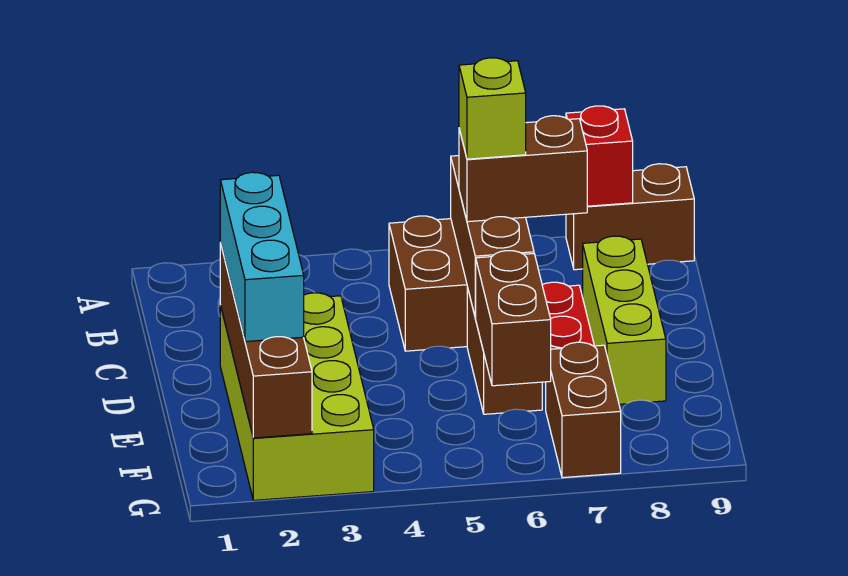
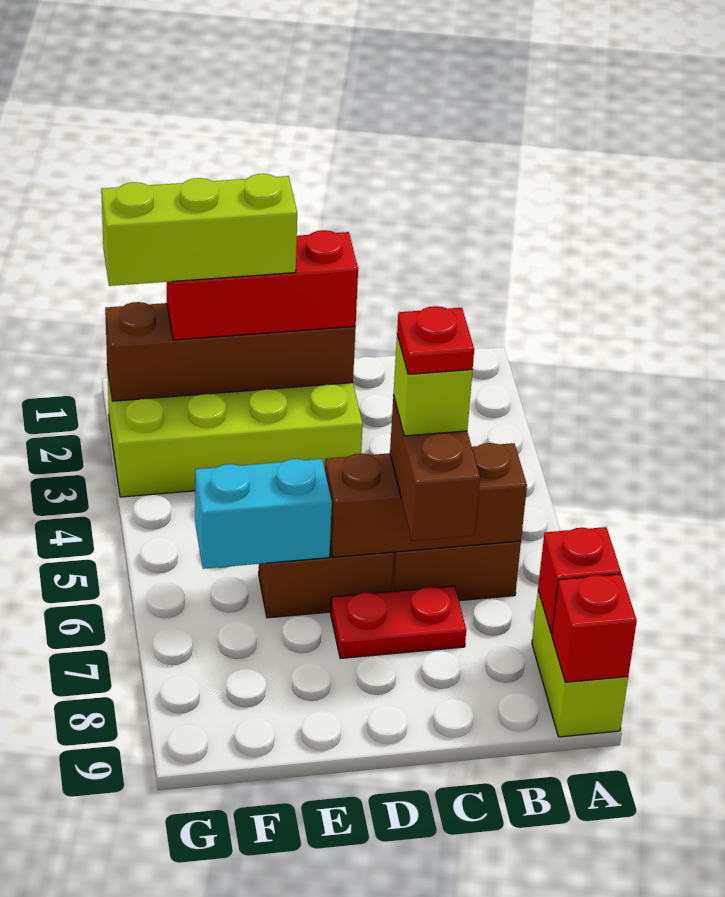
brown brick A8:A9 level 1 -> lime brick A8:A9 level 1
none -> red brick A9 level 2
none -> red plate C6 level 5
lime brick C8:E8 level 1 -> lime brick E2:G2 level 4
cyan brick D2:F2 level 3 -> red brick D2:F2 level 3
brown brick E6:F6 level 2 -> cyan brick E6:F6 level 2
brown brick F7:G7 level 1 -> none

